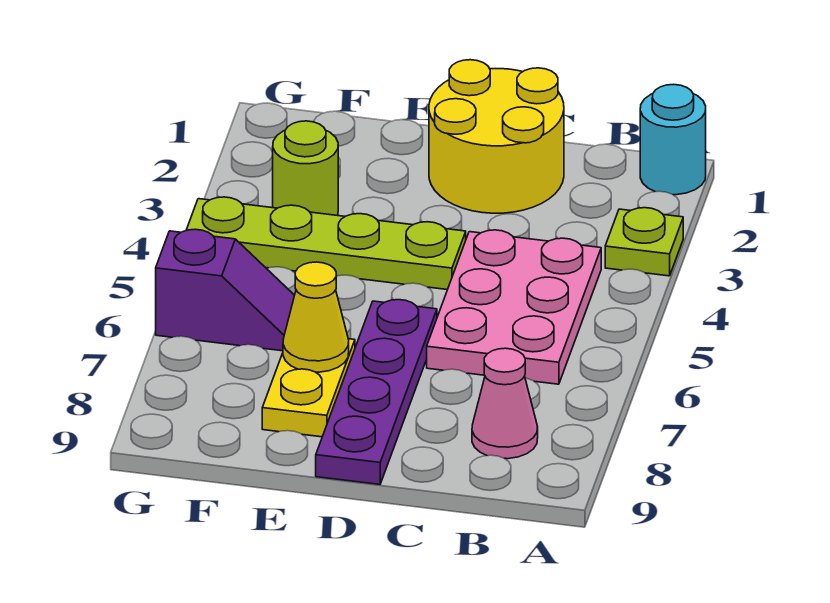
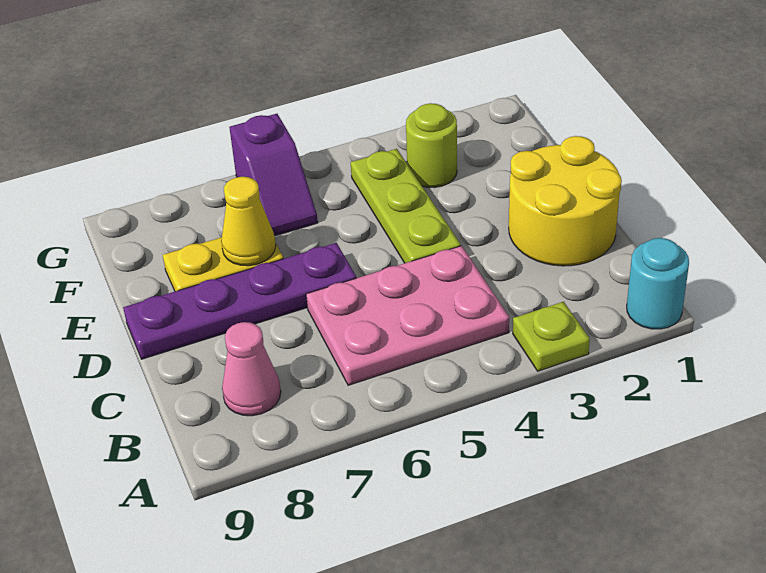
lime plate D4:G4 level 1 -> lime plate D4:F4 level 1

